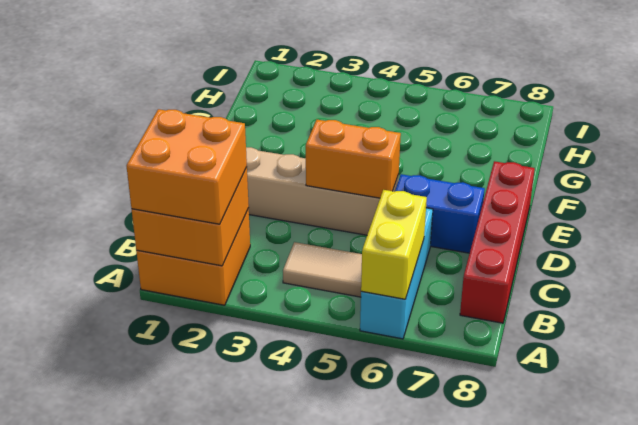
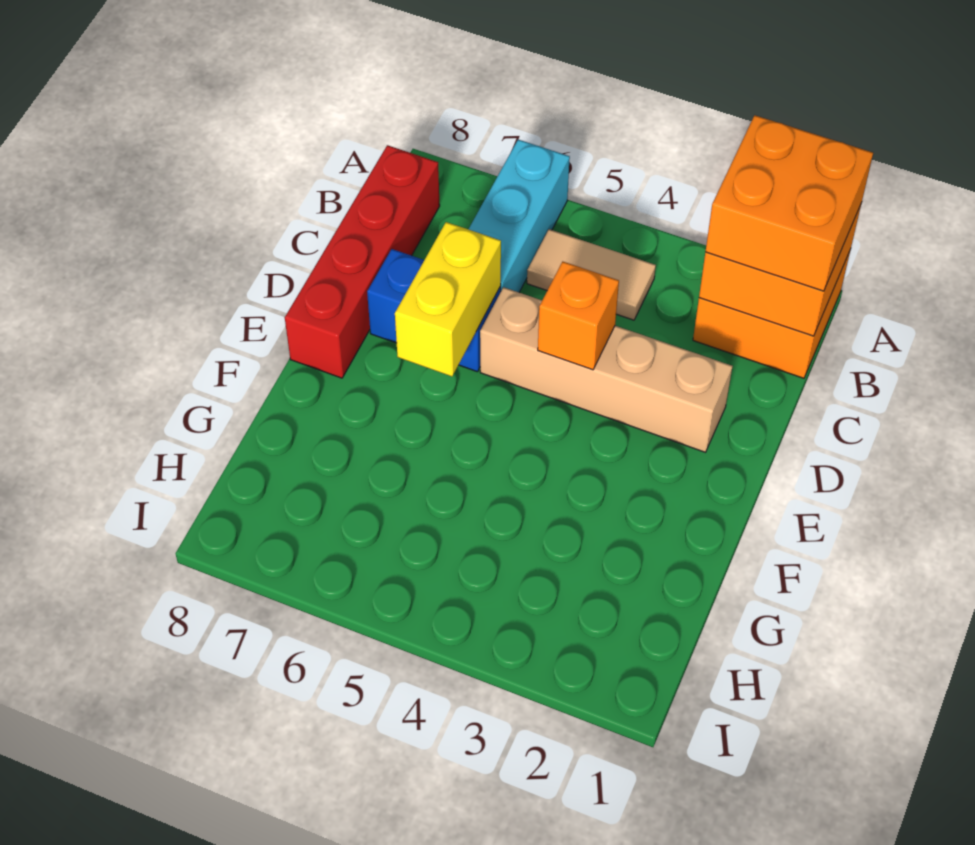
yellow brick A6:B6 level 2 -> yellow brick D6:E6 level 2
orange brick D4:D5 level 2 -> orange brick D4 level 2

